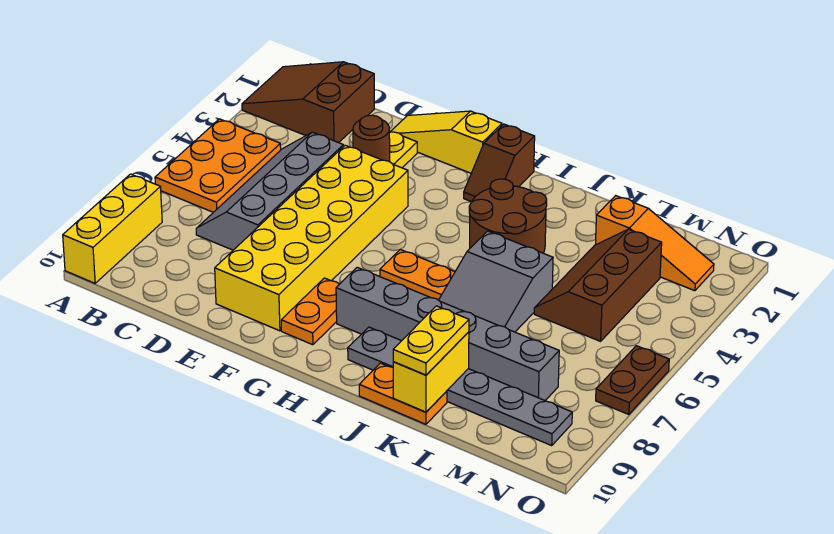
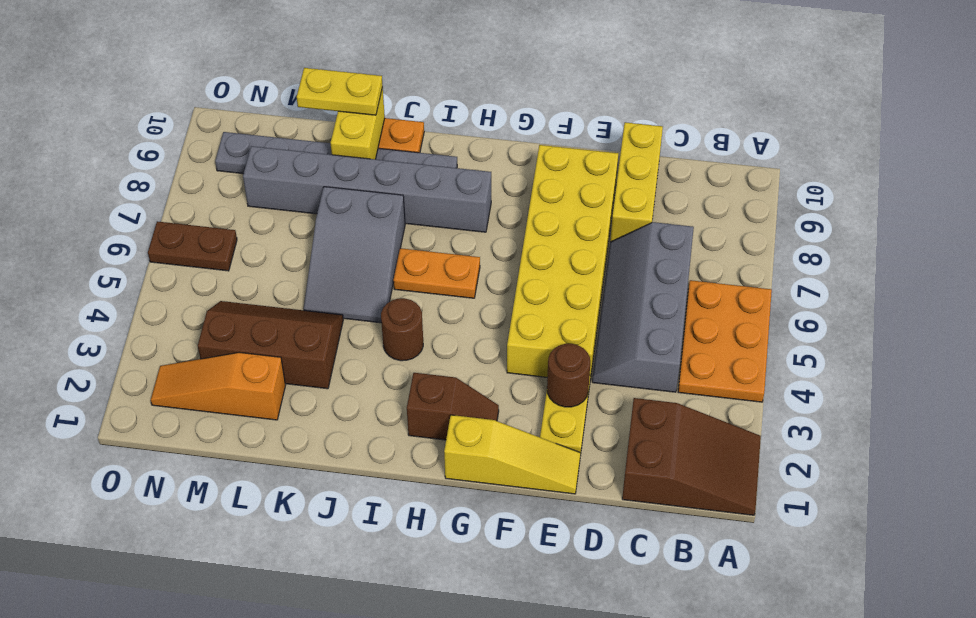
yellow brick A8:A10 level 1 -> yellow brick D8:D10 level 1
grey slope C4:D7 level 1 top D -> grey slope C4:D7 level 1 top C
orange plate G8:G9 level 1 -> none
brown slope H1:H2 level 1 top 1 -> brown slope G2:H2 level 1 top H
brown round brick I3:J4 level 1 -> brown round brick I4 level 1
grey slope J5:K7 level 1 top 5 -> grey slope J5:K7 level 1 top 7
yellow plate K9:K10 level 3 -> yellow plate K10:L10 level 3
brown slope L3:M5 level 1 top M -> brown slope K3:M4 level 1 top 3
brown plate O6:O7 level 1 -> brown plate N6:O6 level 1

